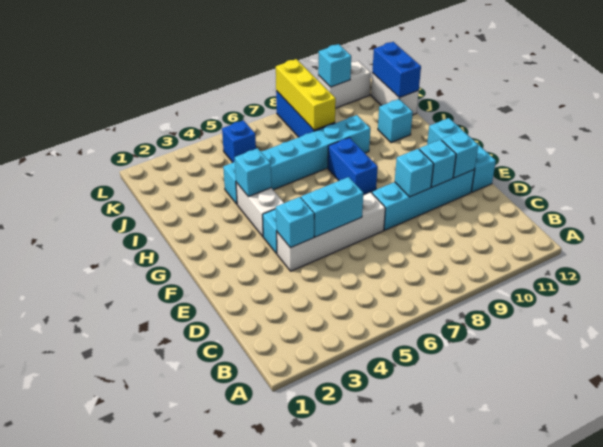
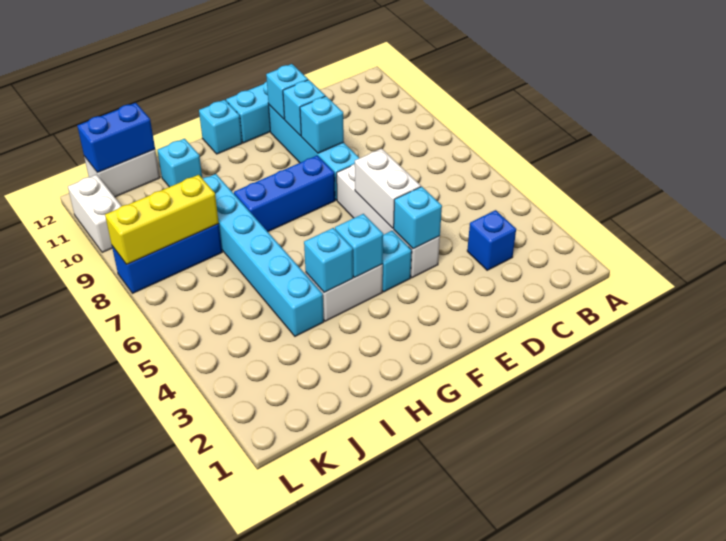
cyan brick E5:E6 level 2 -> white brick E5:E6 level 2
blue brick G8:H8 level 1 -> blue brick F8:H8 level 1
blue brick K5 level 1 -> blue brick C3 level 1
cyan brick L10 level 2 -> cyan brick G4 level 2

